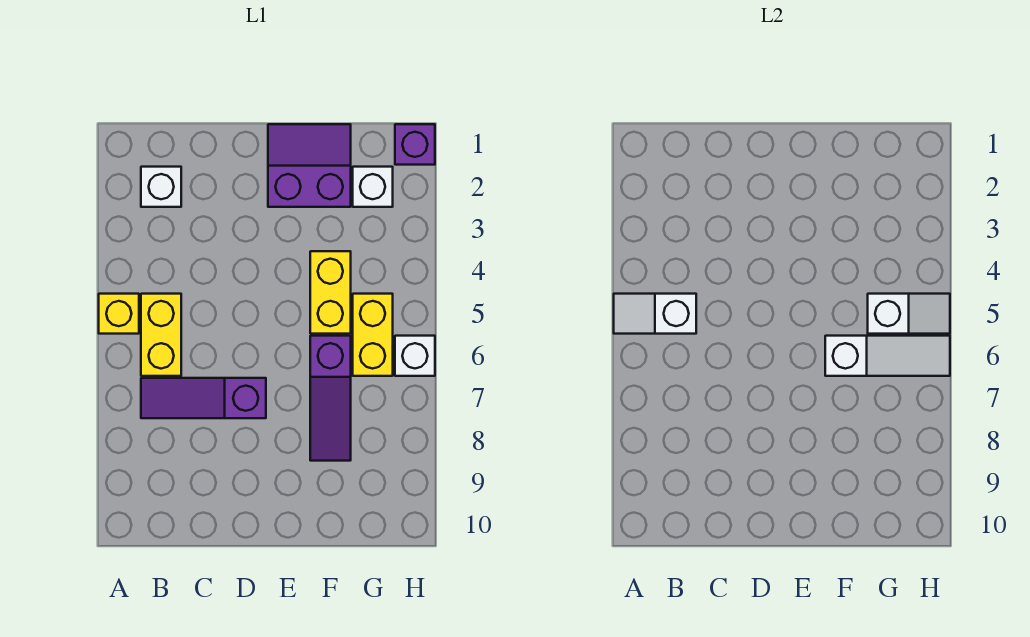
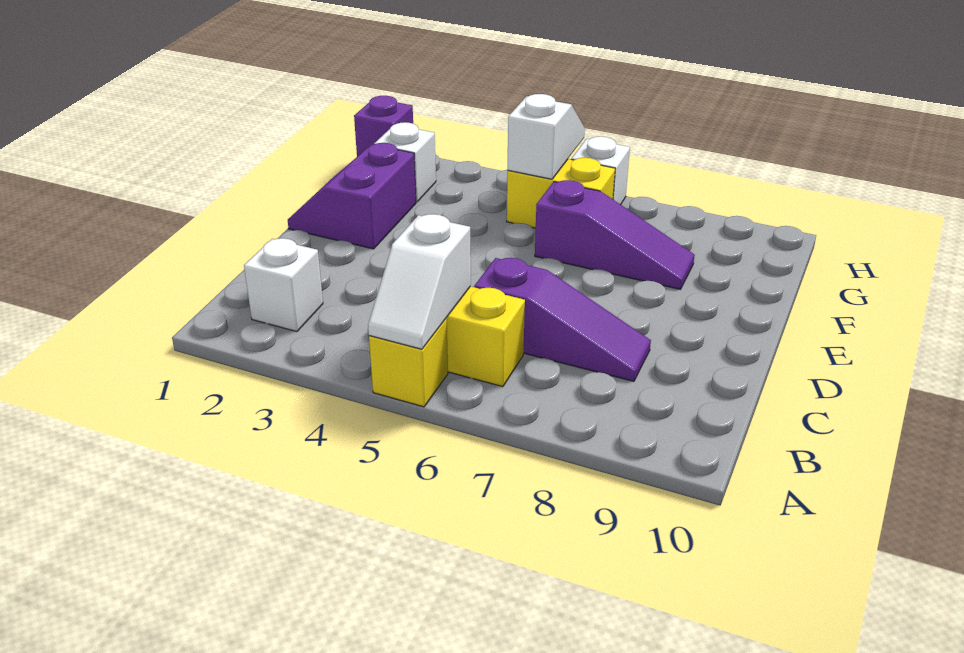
purple slope B7:D7 level 1 top D -> purple slope C6:C8 level 1 top 6
yellow brick F4:F5 level 1 -> none
white slope F6:H6 level 2 top F -> none

